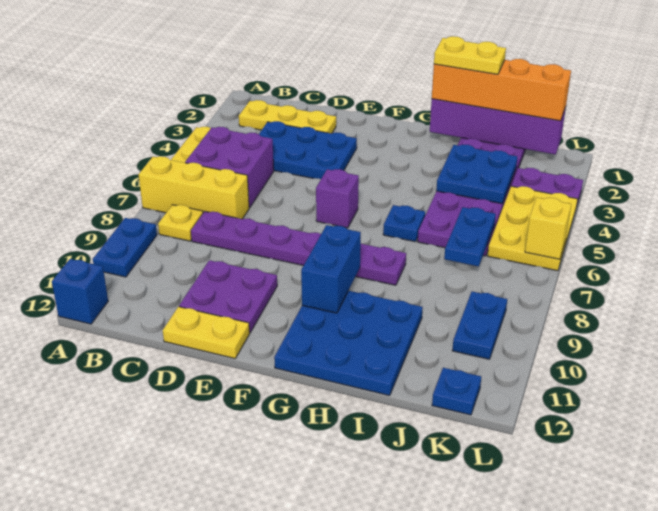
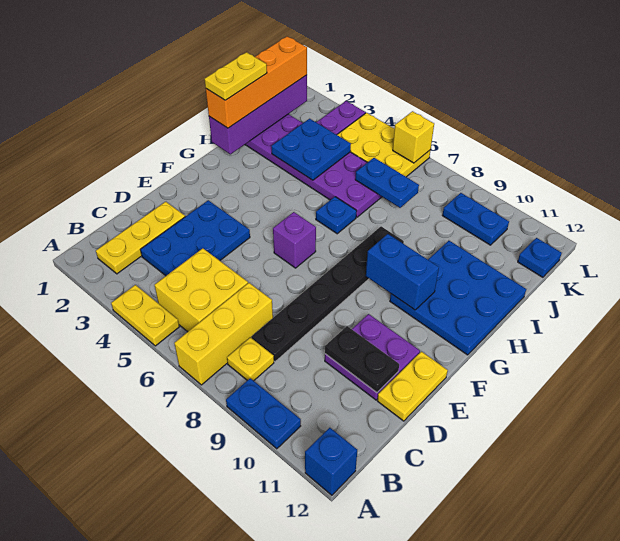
purple brick B5:C6 level 1 -> yellow brick B5:C6 level 1
purple plate C8:H8 level 1 -> black plate C8:H8 level 1
none -> black plate D10:D11 level 2

